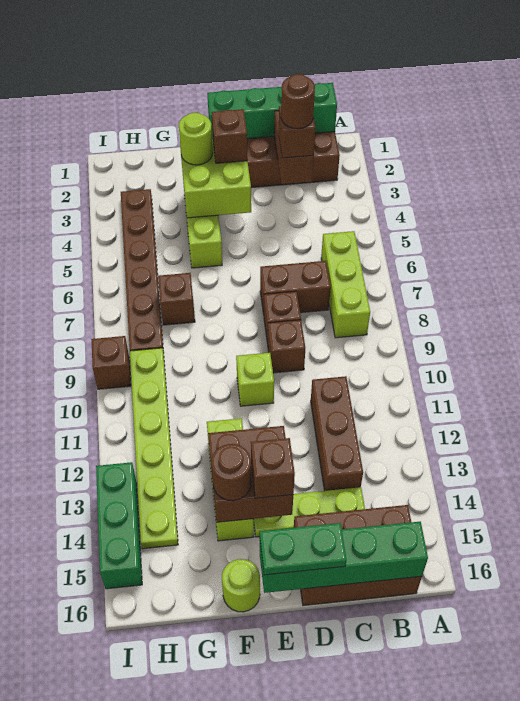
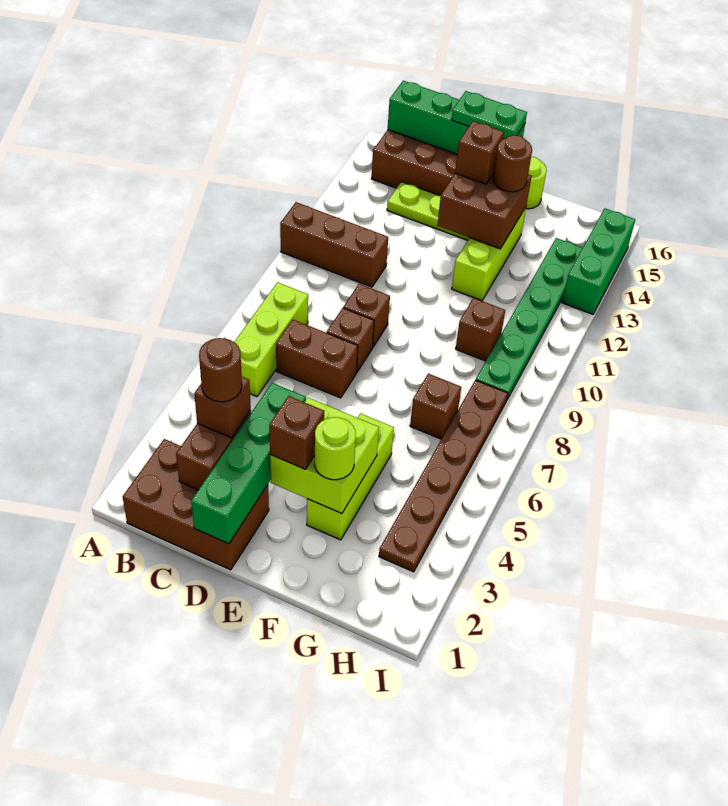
green brick B1:E1 level 2 -> green brick D1:D4 level 2
brown brick C11:C13 level 1 -> brown brick A11:C11 level 1
lime brick E10 level 1 -> none
lime plate H9:H14 level 1 -> green plate H9:H14 level 1
brown brick I9 level 1 -> brown brick G10 level 1

